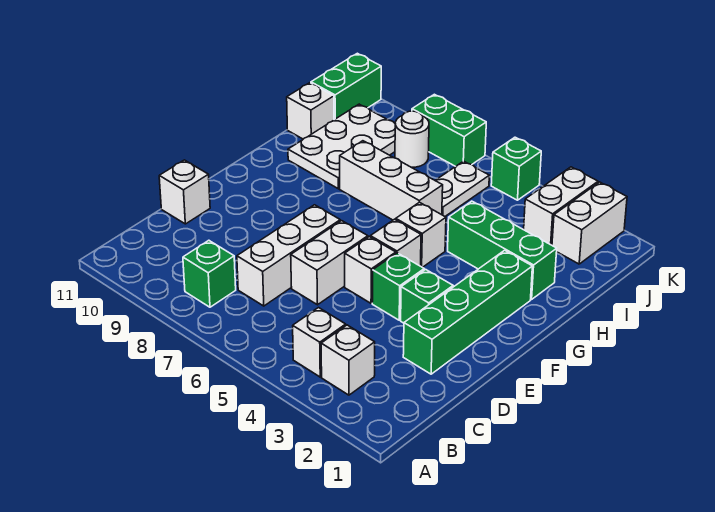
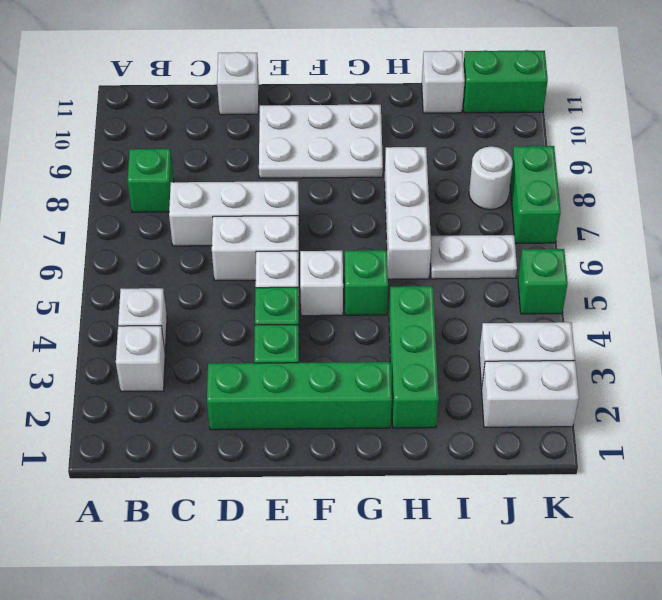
white brick G5 level 1 -> green brick G5 level 1
white plate H9:J10 level 1 -> white plate E9:G10 level 1

